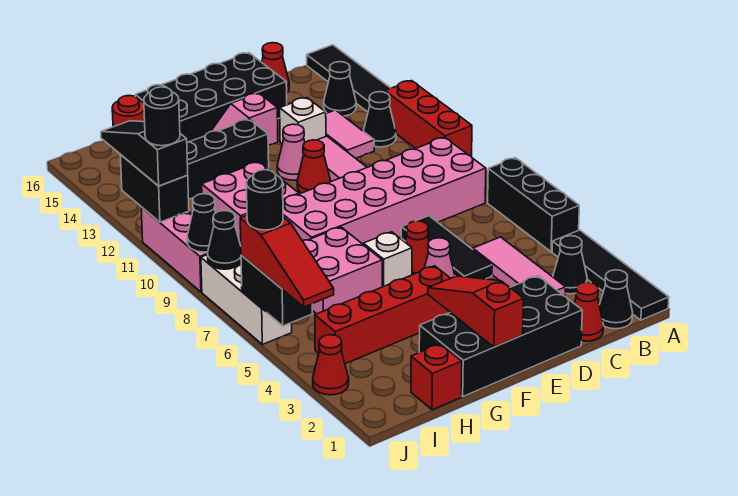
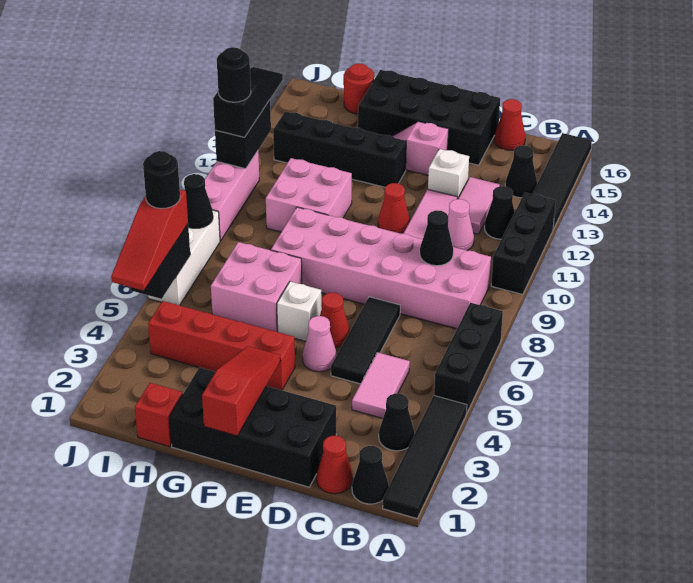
red brick A10:A12 level 1 -> black brick A10:A12 level 1
pink tile C3:C5 level 1 -> pink tile C4:C5 level 1
pink cone E12 level 1 -> pink cone C11 level 1
red cone J3 level 1 -> none
black cone J9 level 2 -> black cone C9 level 2

